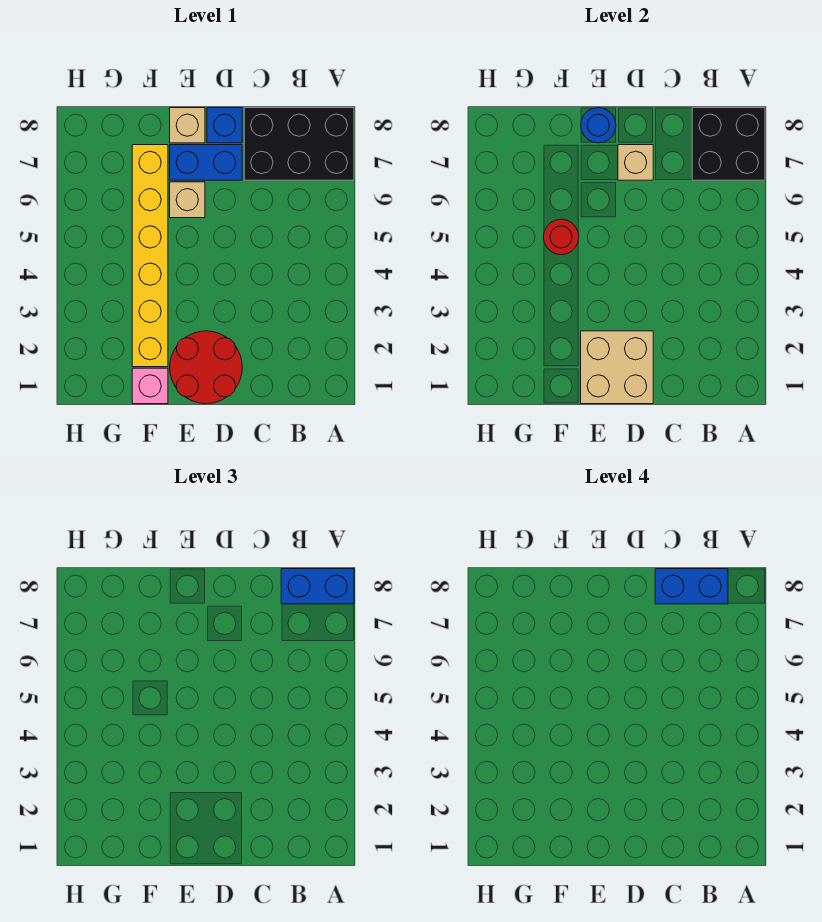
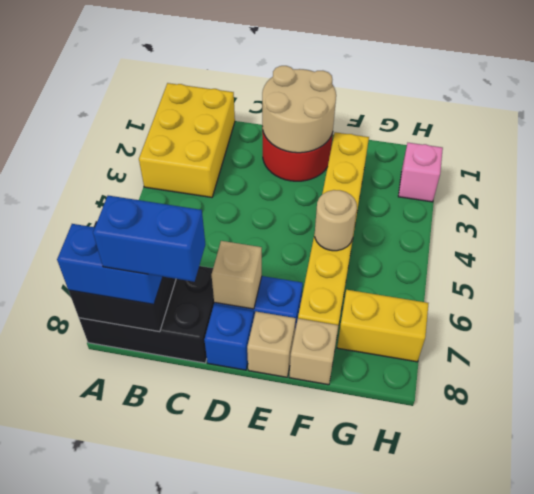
none -> yellow brick A1:B3 level 1
tan brick D1:E2 level 2 -> tan round brick D1:E2 level 2
tan brick E6 level 1 -> tan brick F8 level 1
blue round brick E8 level 2 -> none
pink brick F1 level 1 -> pink brick H2 level 1
red round brick F5 level 2 -> tan round brick F5 level 2
none -> yellow brick G7:H7 level 1

